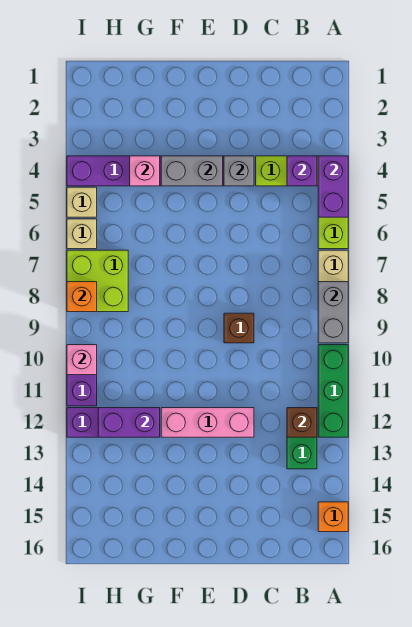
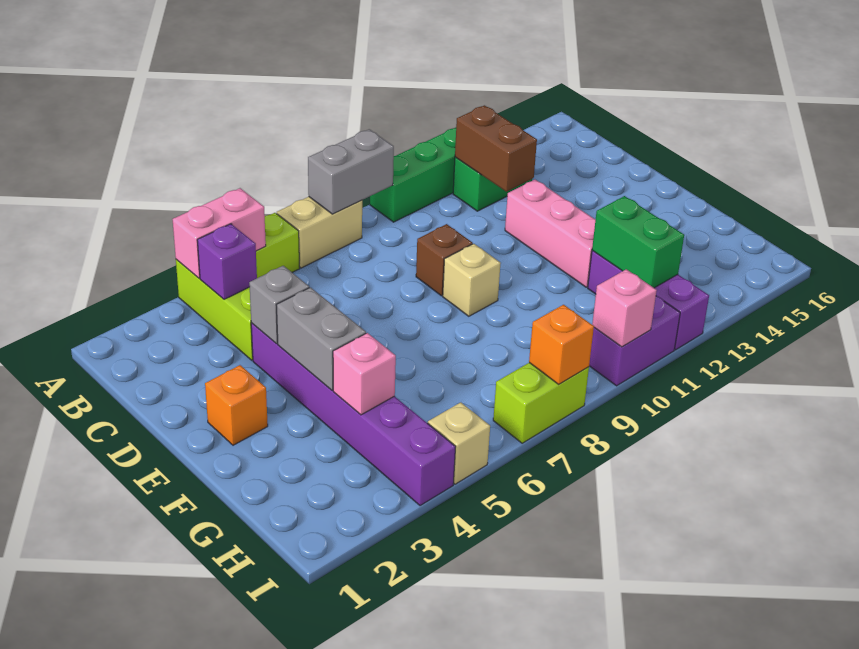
purple brick A4:A5 level 2 -> pink brick A4:A5 level 2
orange brick A15 level 1 -> orange brick E2 level 1
brown brick B12 level 2 -> brown brick B12:C12 level 2
purple brick G12:H12 level 2 -> green brick G12:H12 level 2
lime brick H7:I8 level 1 -> lime brick I7:I8 level 1
tan brick I6 level 1 -> tan brick E9 level 1

